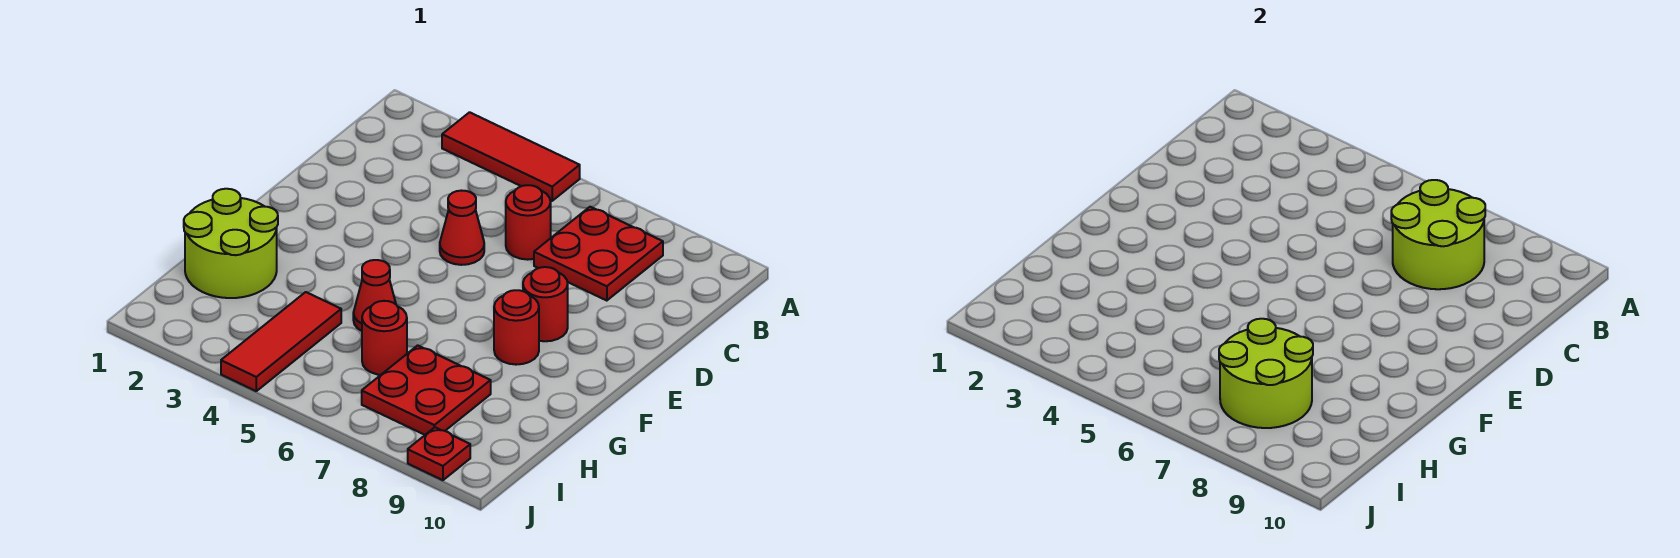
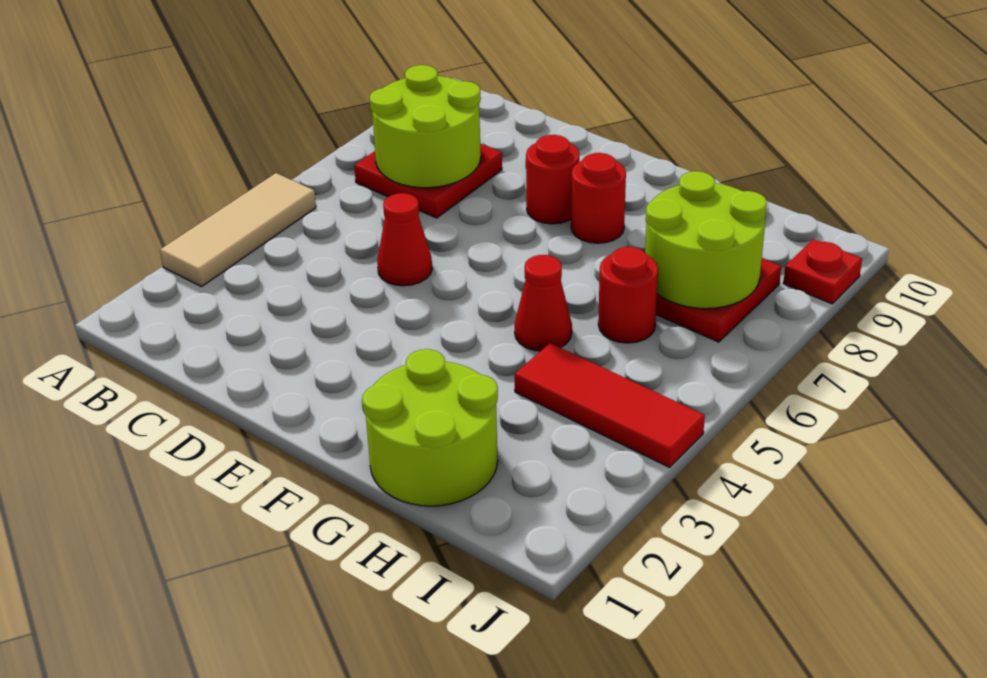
red tile A3:A5 level 1 -> tan tile A3:A5 level 1
red round brick C6 level 1 -> none

